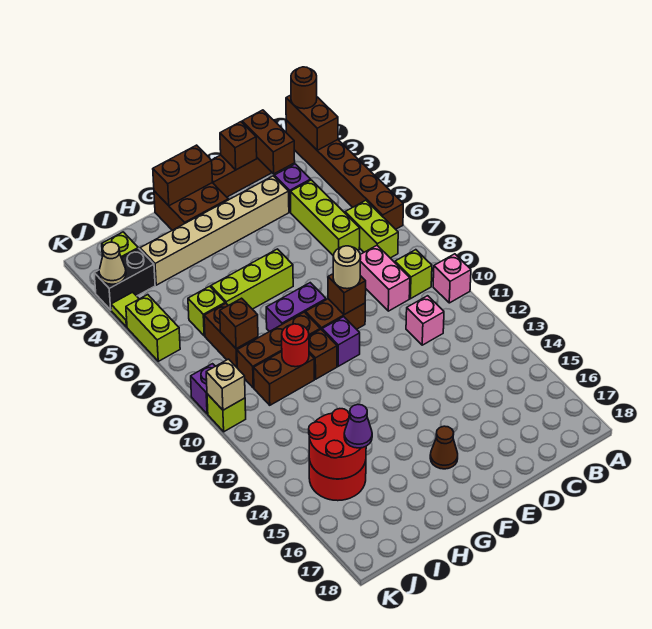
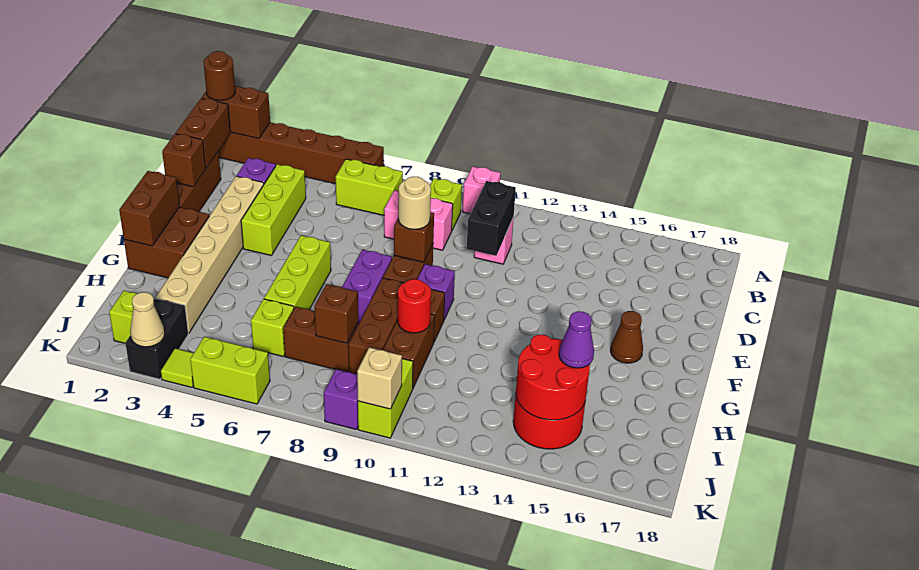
brown brick C1:C2 level 2 -> brown brick B1:C1 level 2
lime brick C4:C6 level 1 -> lime brick C4:E4 level 1
none -> black brick C11:D11 level 2
lime brick K10 level 1 -> lime brick J10:K10 level 1

